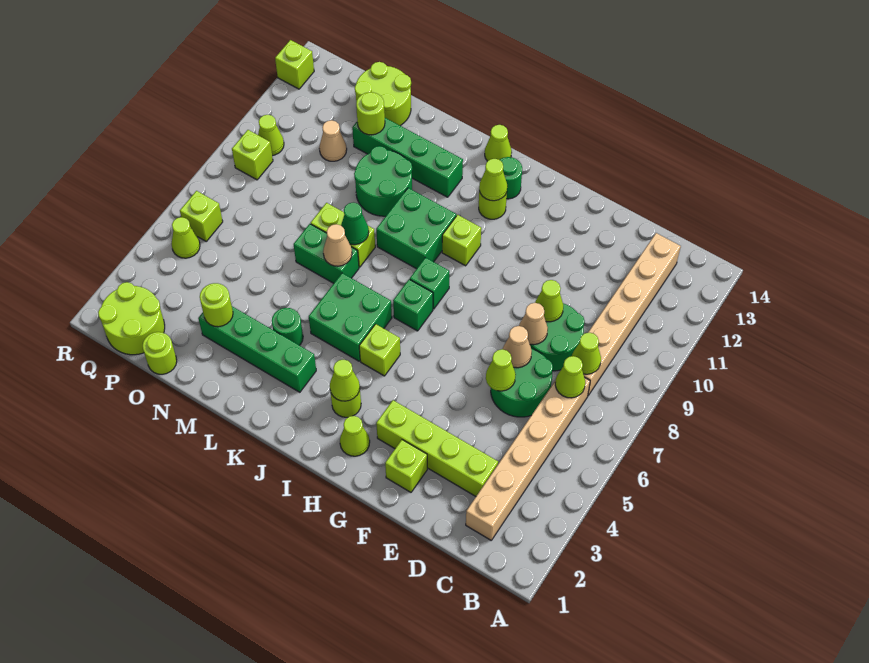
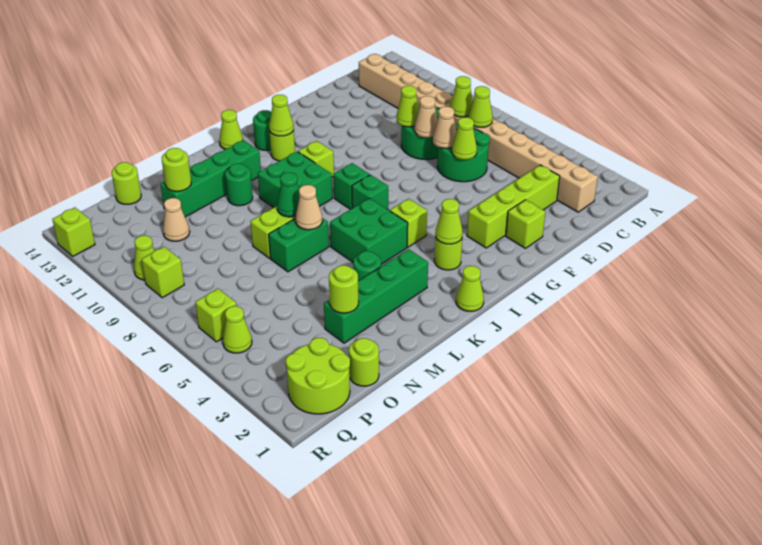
lime cone H2 level 1 -> lime cone J1 level 1
green round brick L10:M11 level 1 -> green round brick L11 level 1
lime round brick N13:O14 level 1 -> lime round brick O14 level 1

